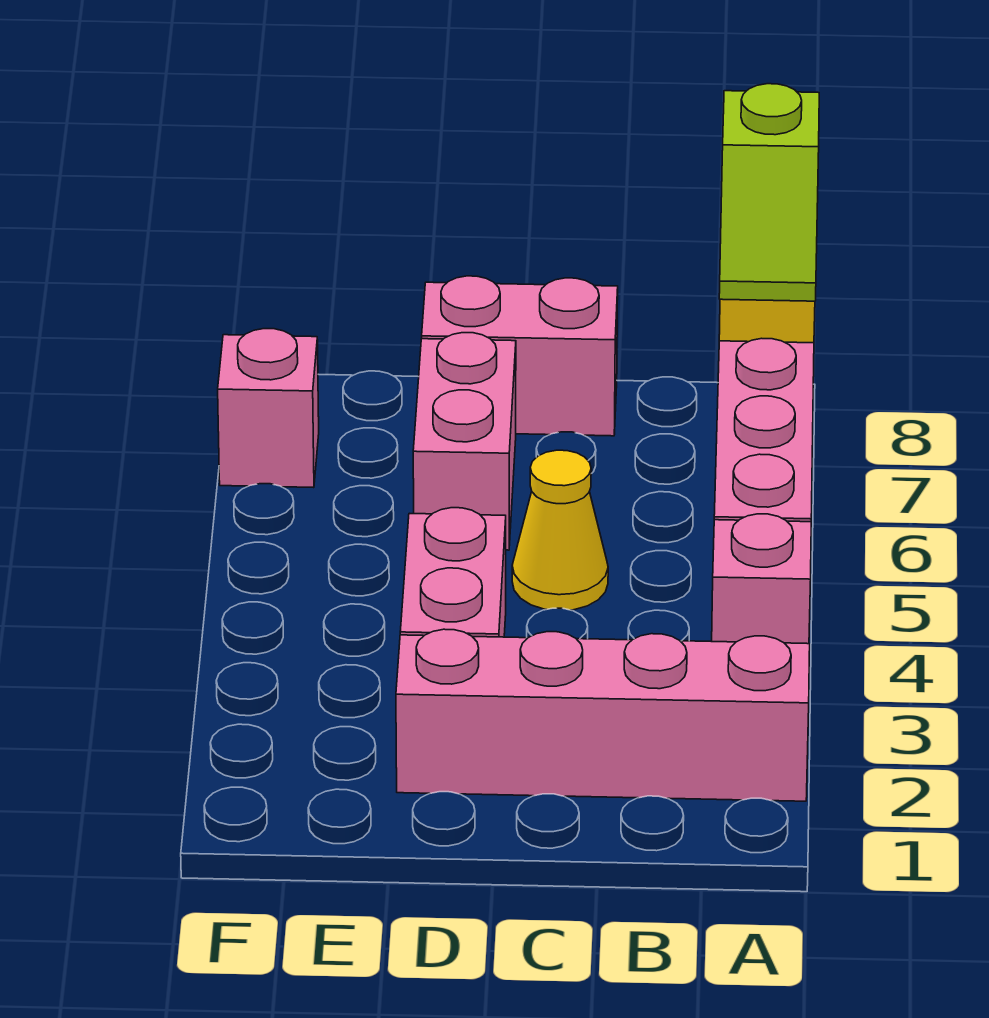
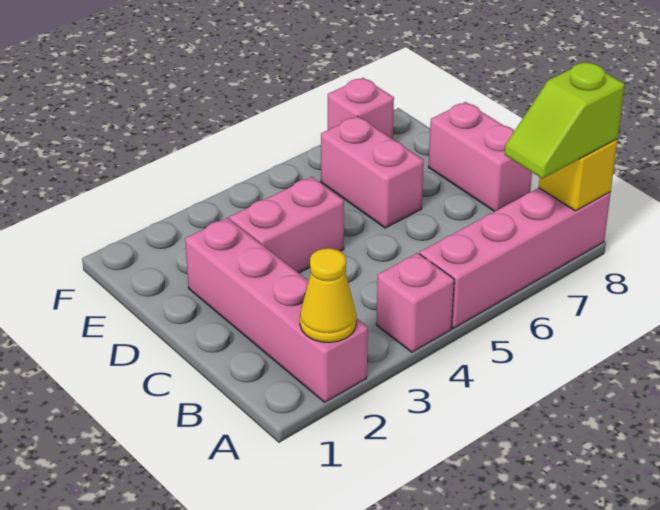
yellow cone C5 level 1 -> yellow cone A2 level 2
pink brick D6:D7 level 1 -> pink brick D6:E6 level 1

